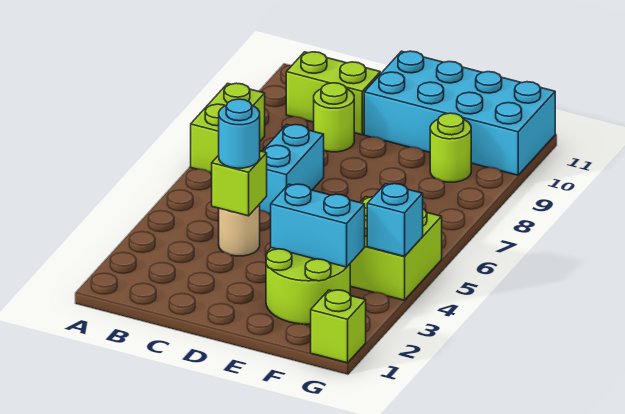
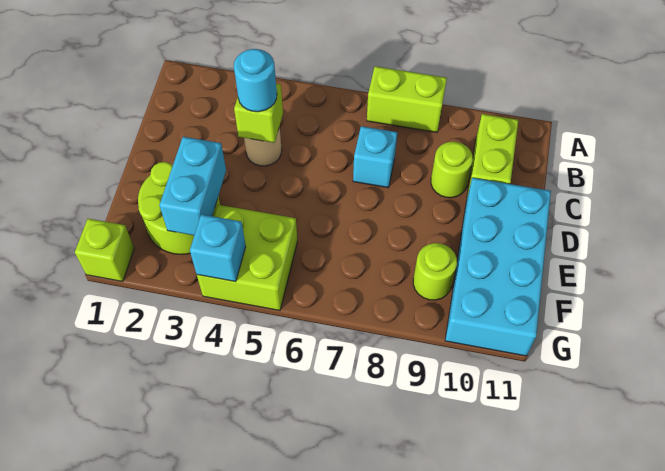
cyan brick C6:C7 level 1 -> cyan brick C7 level 1

